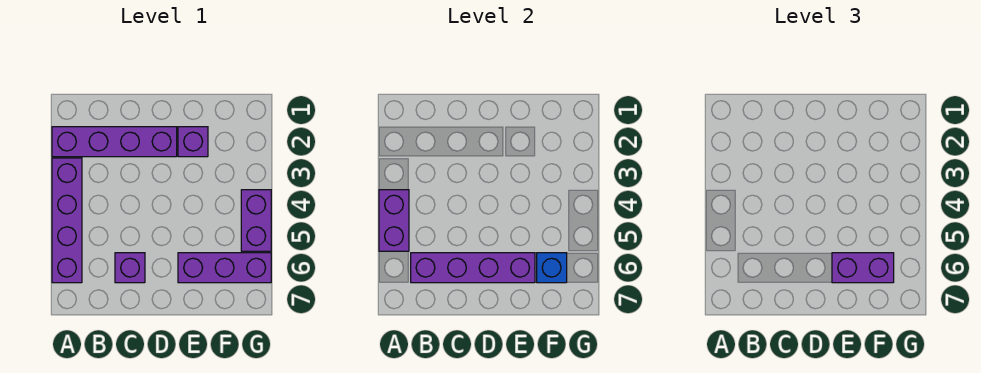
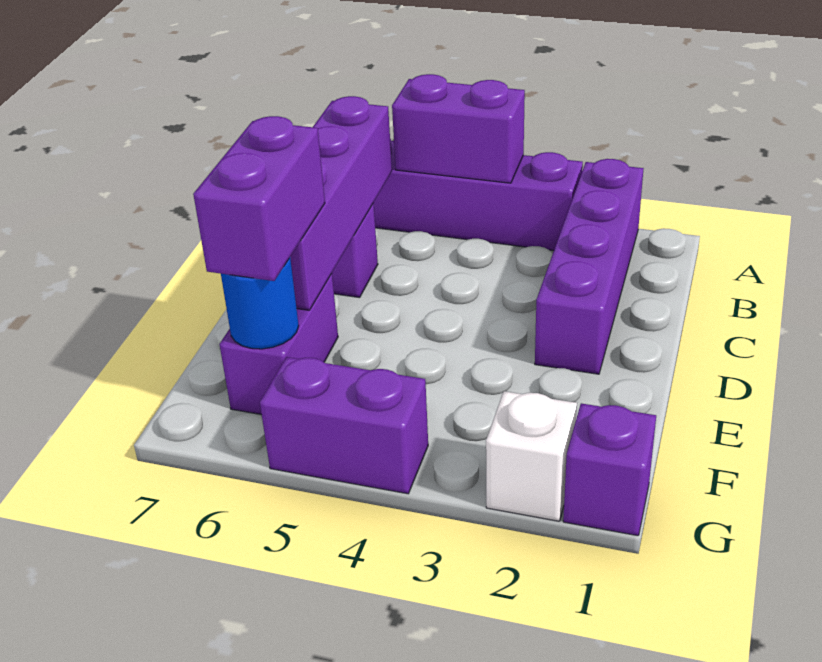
purple brick E2 level 1 -> purple brick G1 level 1
purple brick E6:G6 level 1 -> purple brick E6:F6 level 1
blue brick F6 level 2 -> blue round brick F6 level 2
none -> white brick G2 level 1

